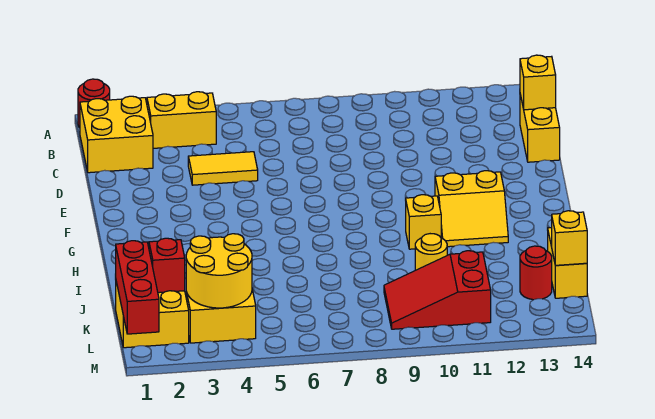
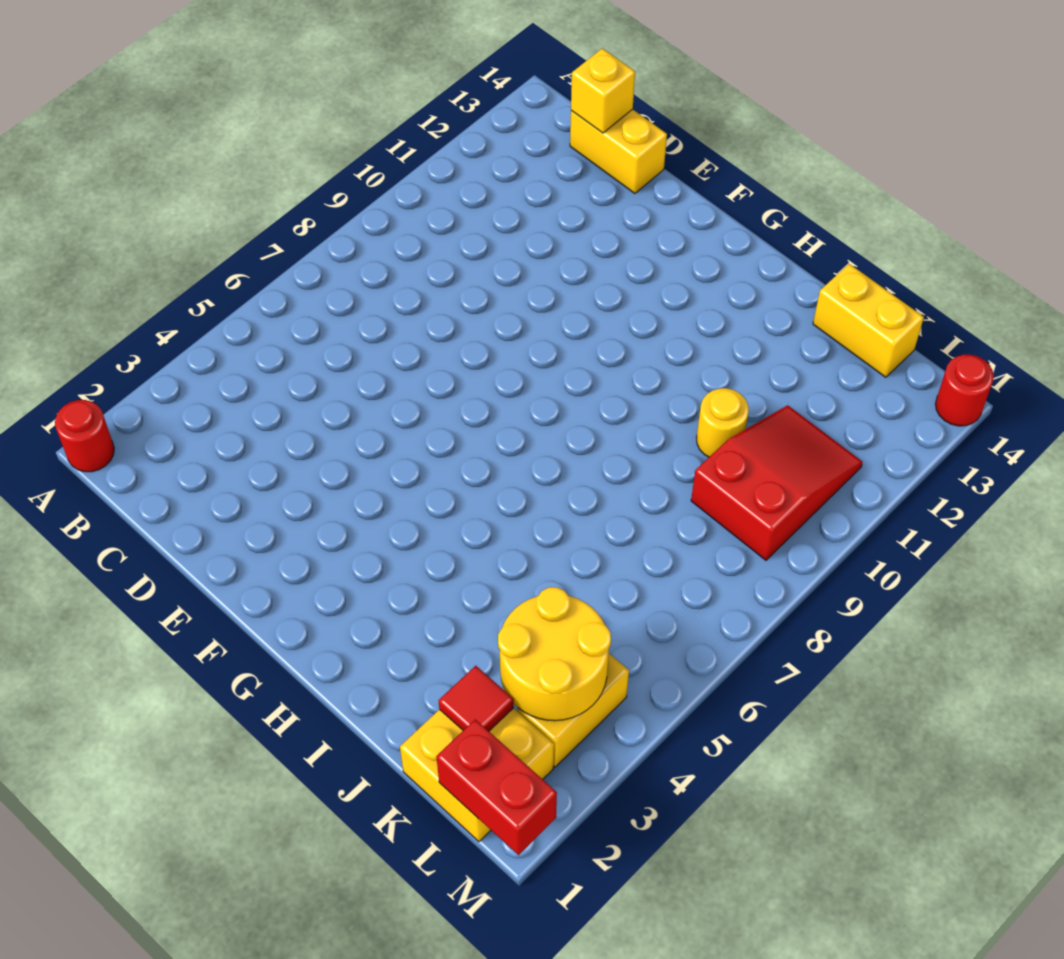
yellow brick B1:C2 level 1 -> none
yellow brick B3:B4 level 1 -> none
yellow tile D4:D5 level 1 -> none
yellow slope G11:H12 level 1 top G -> none
yellow brick H10 level 1 -> none
red brick K1:M1 level 2 -> red brick L1:M1 level 2
red brick K2 level 2 -> red tile K2 level 2
red slope K9:L11 level 1 top 11 -> red slope K9:L11 level 1 top 9
red round brick K13 level 1 -> red round brick M14 level 1
yellow brick K14 level 2 -> none

